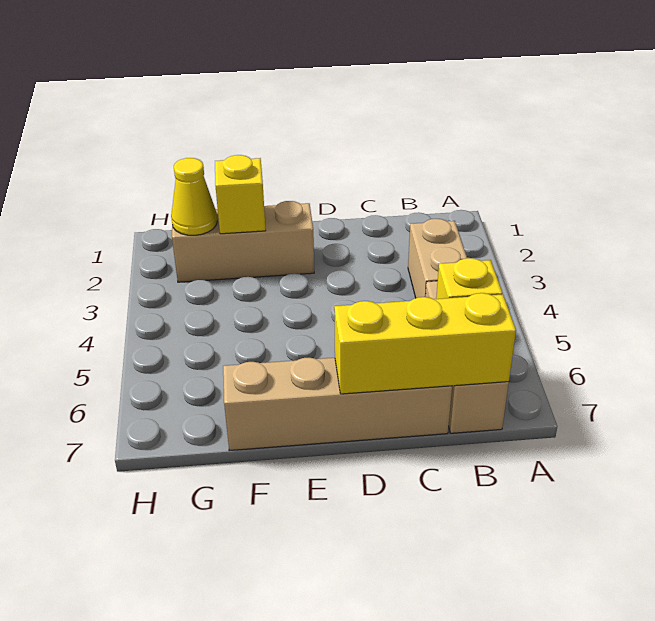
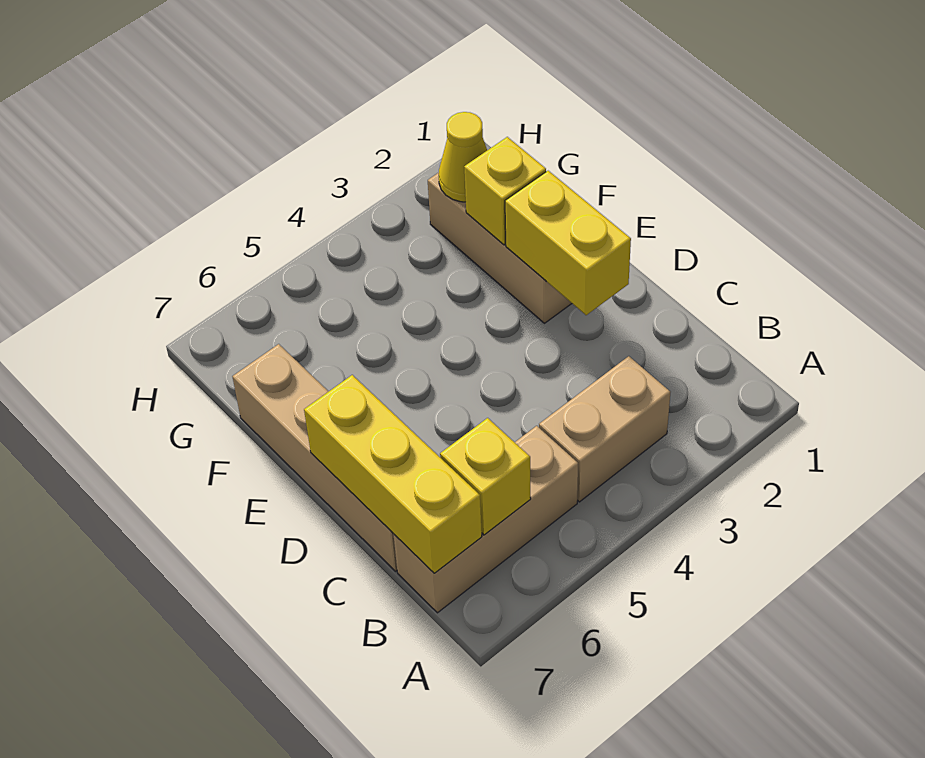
none -> yellow brick D2:E2 level 2

